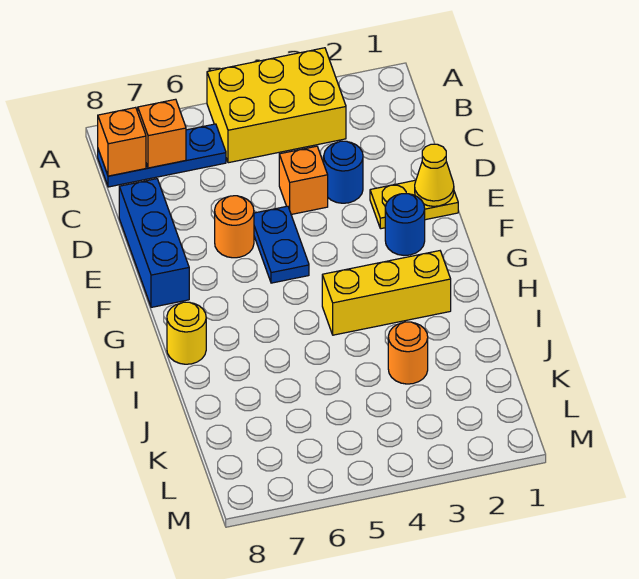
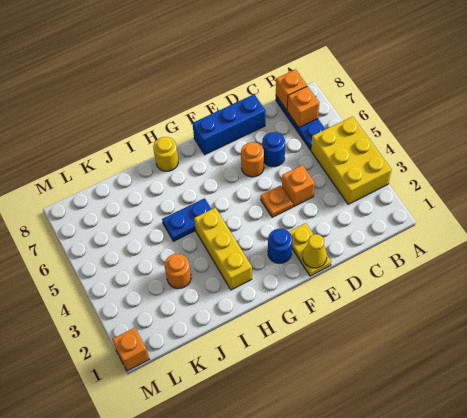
blue round brick D3 level 1 -> blue round brick D6 level 1
none -> orange plate E4 level 1
blue plate E5:F5 level 1 -> blue plate H5:I5 level 1
none -> orange brick M1 level 1

